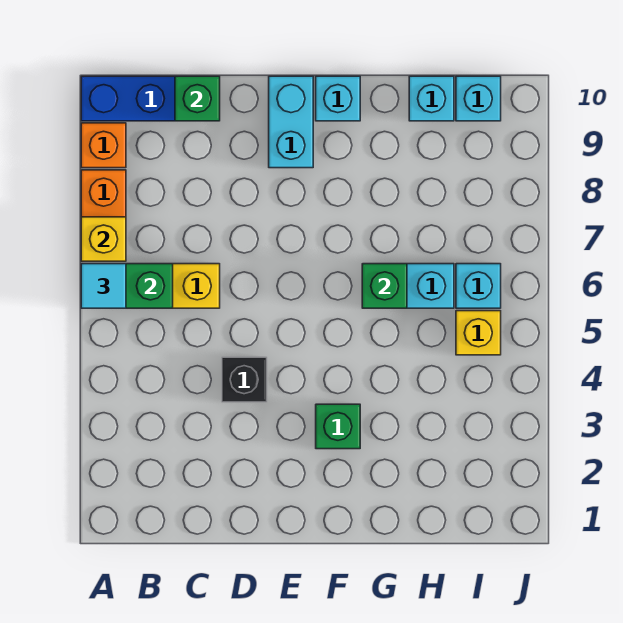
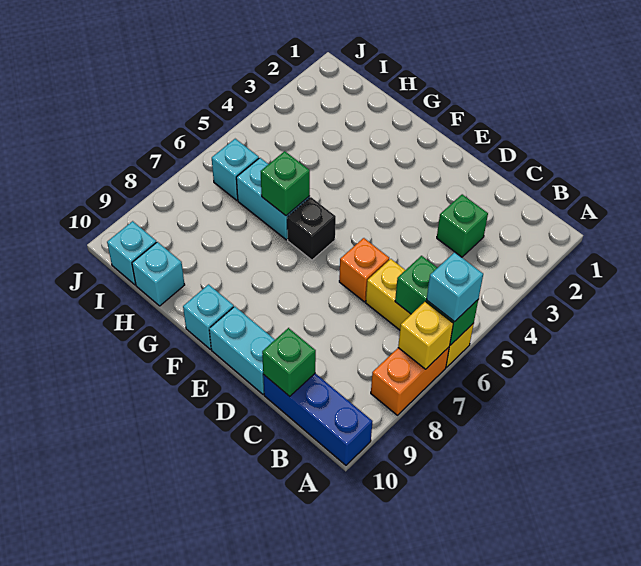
cyan tile A6 level 3 -> cyan brick A6 level 3
orange brick A9 level 1 -> orange brick D6 level 1
black brick D4 level 1 -> black brick F6 level 1
cyan brick E9:E10 level 1 -> cyan brick D10:E10 level 1
green brick F3 level 1 -> green brick C3 level 1
yellow brick I5 level 1 -> none

